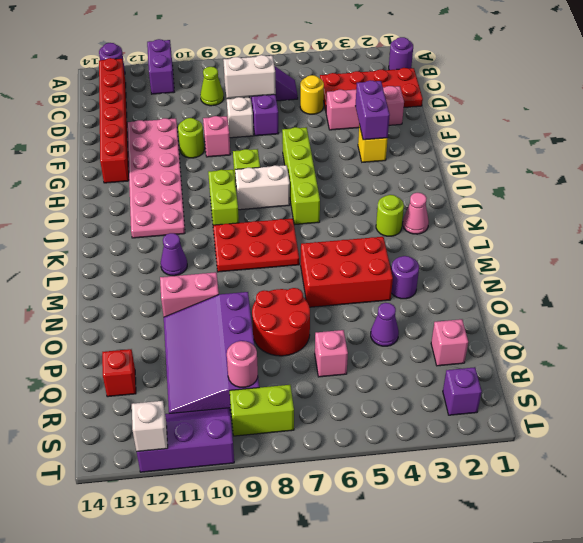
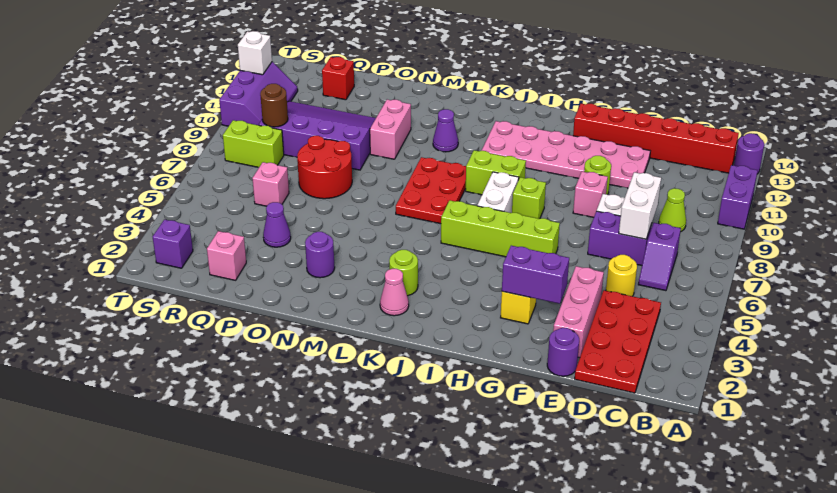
purple brick A11:B11 level 1 -> purple brick A10:A11 level 1
purple round brick B1 level 1 -> purple round brick E1 level 1
red brick M4:N6 level 1 -> none
pink round brick R9 level 2 -> brown round brick R9 level 2
lime brick S8:S9 level 1 -> lime brick R8:S8 level 1

